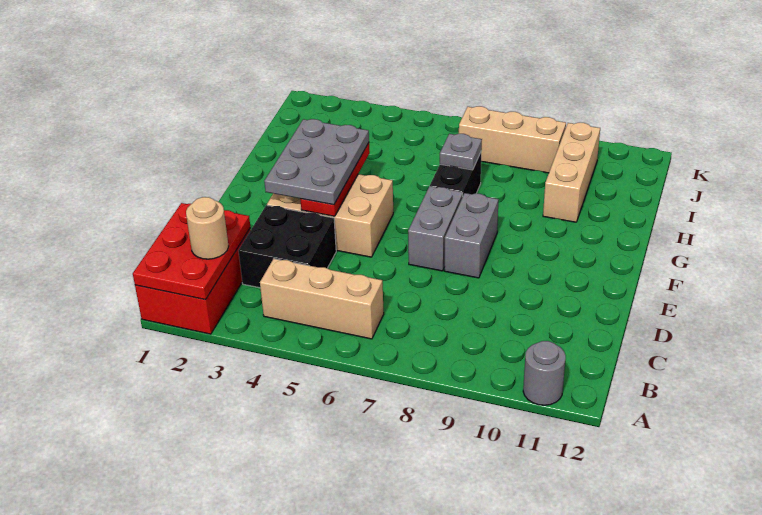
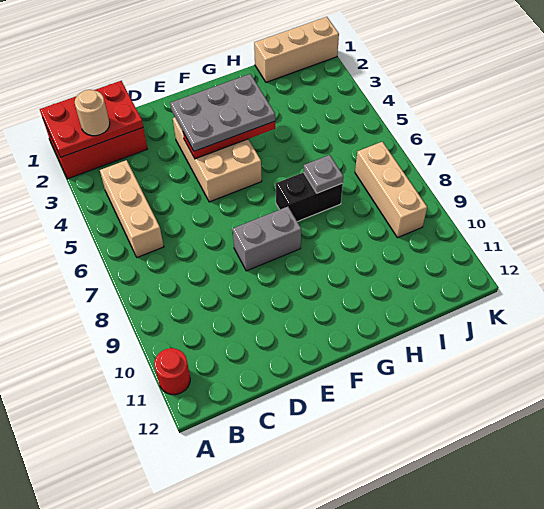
grey round brick A11 level 1 -> red round brick A11 level 1
black brick C3:D4 level 1 -> none
grey brick E7:F7 level 1 -> none
tan brick H10:J10 level 1 -> tan brick I1:K1 level 1

